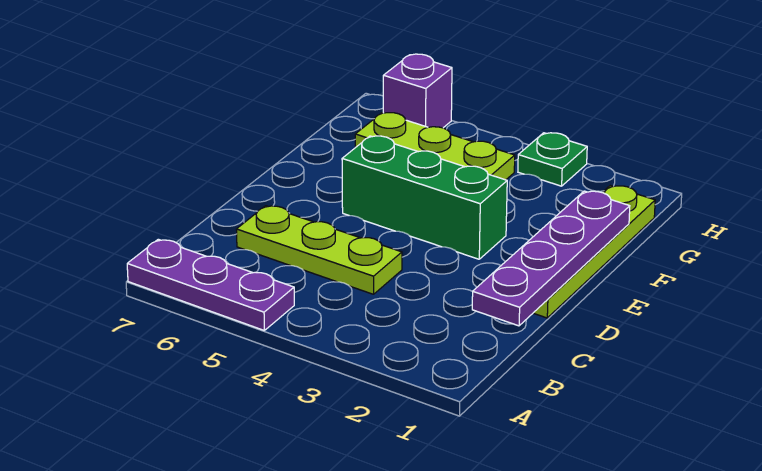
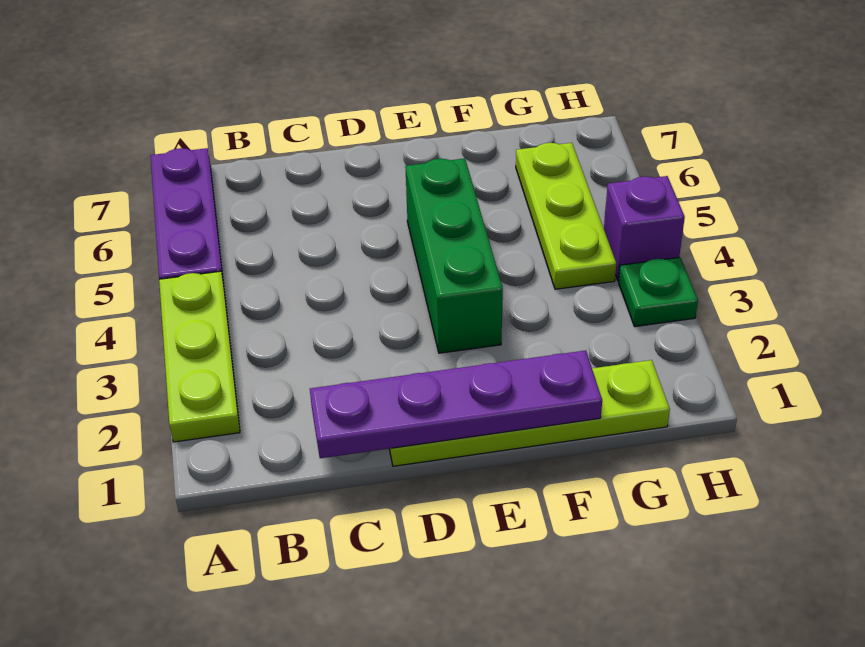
lime plate C4:C6 level 1 -> lime plate A2:A4 level 1
purple brick H6 level 1 -> purple brick H4 level 1

